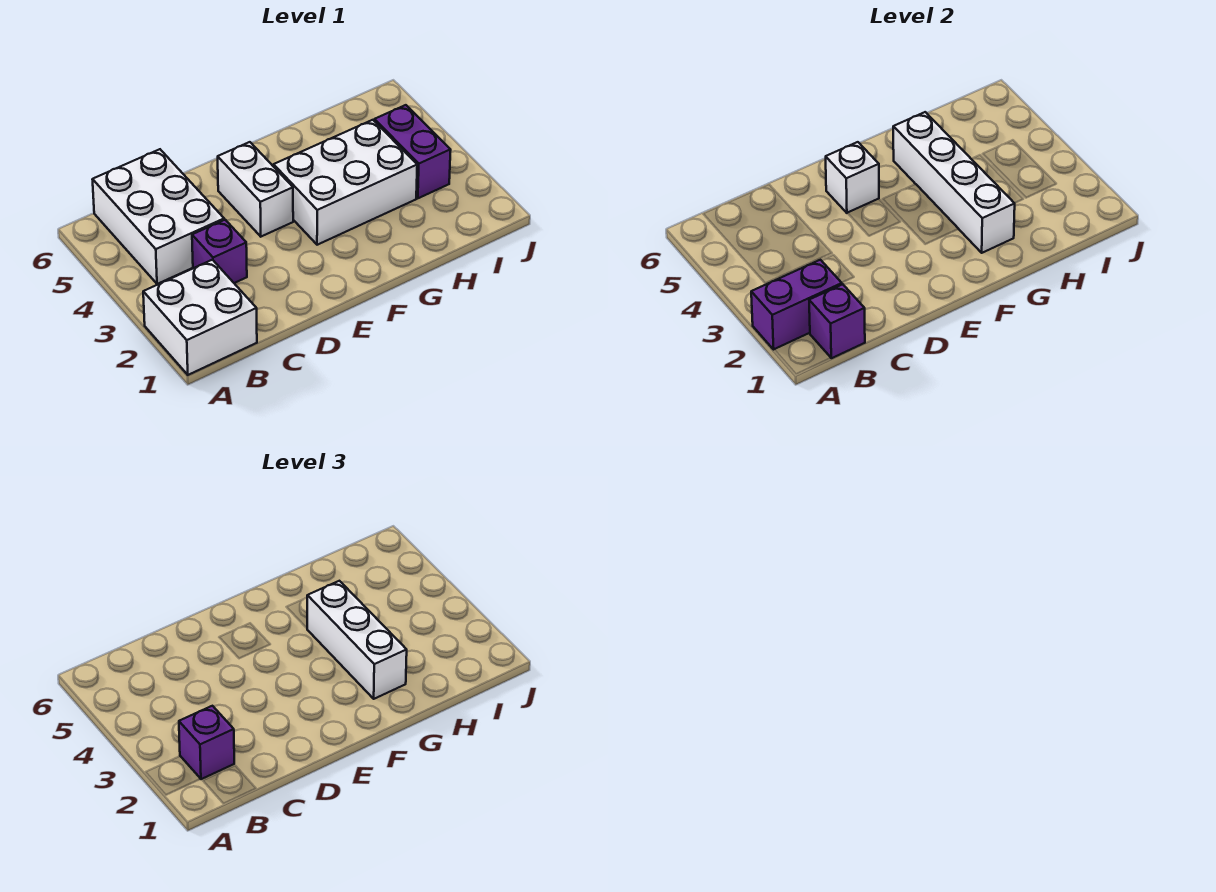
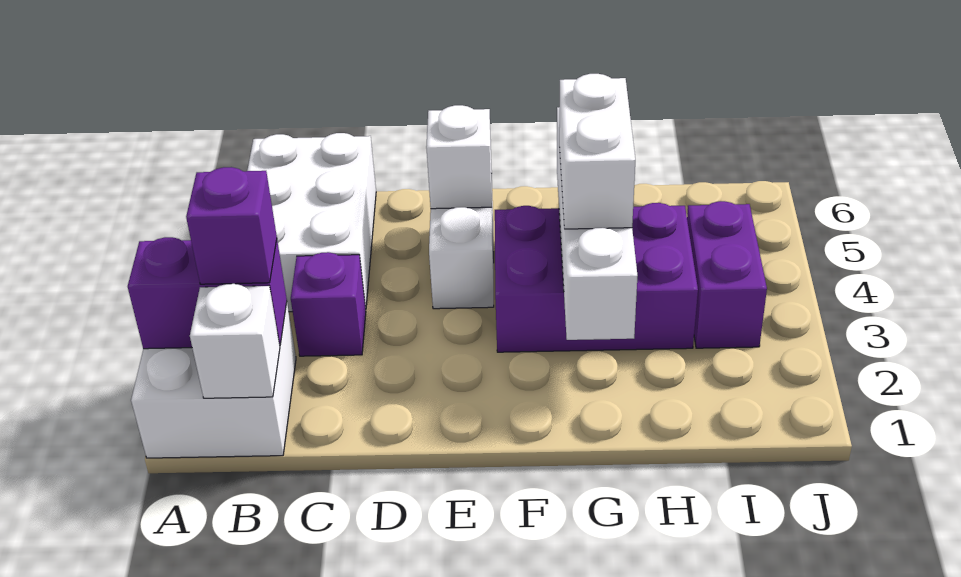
purple brick B1 level 2 -> white brick B1 level 2
white brick F3:H4 level 1 -> purple brick F3:H4 level 1
white brick G2:G4 level 3 -> white brick G3:G4 level 3

